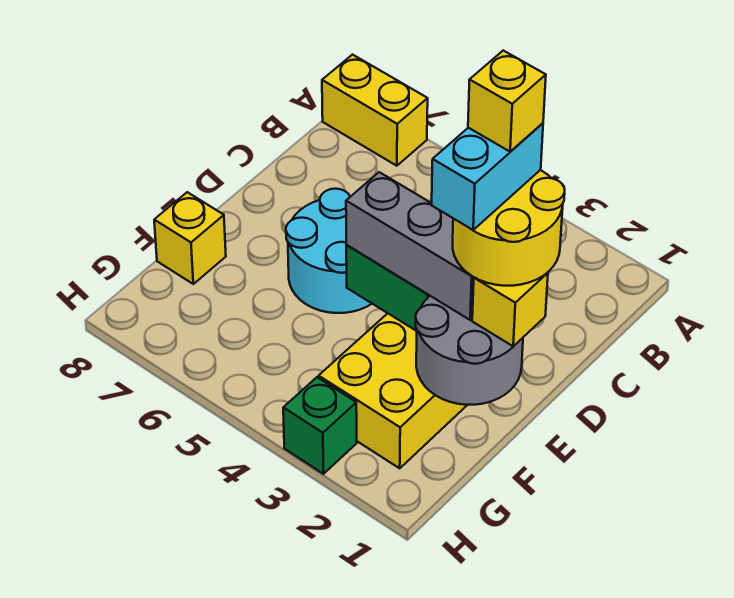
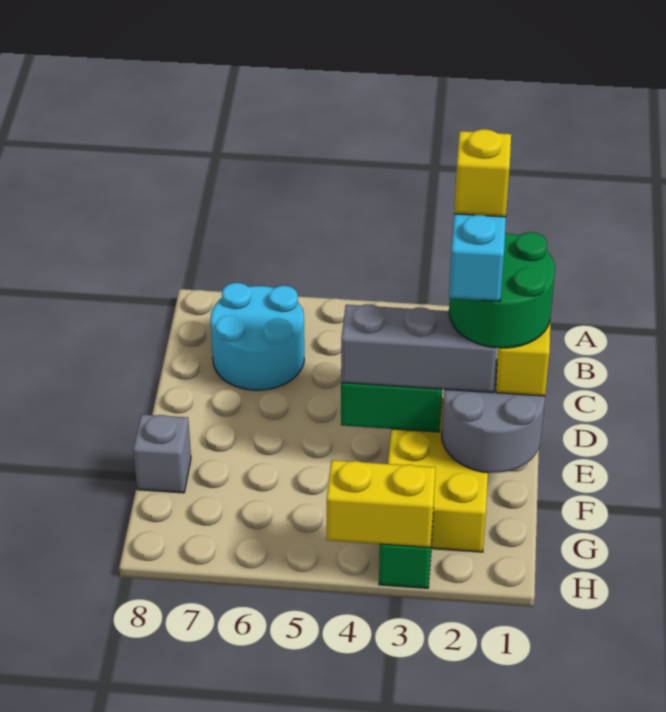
yellow brick A7:A8 level 1 -> yellow brick H3:H4 level 2
yellow round brick D1:E2 level 4 -> green round brick D1:E2 level 4
cyan round brick D5:E6 level 1 -> cyan round brick B6:C7 level 1
yellow brick F8 level 1 -> grey brick F8 level 1

